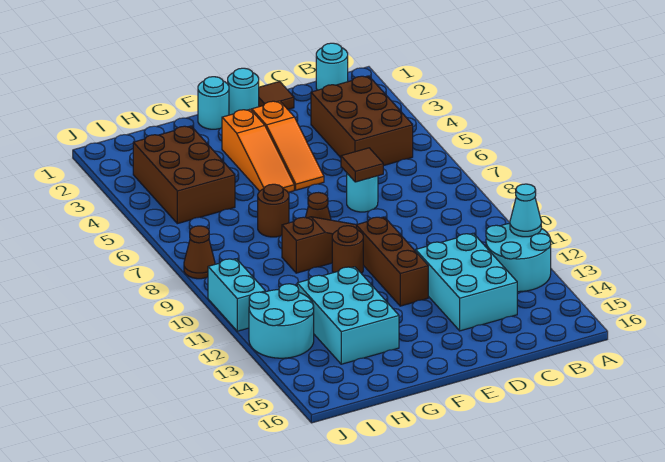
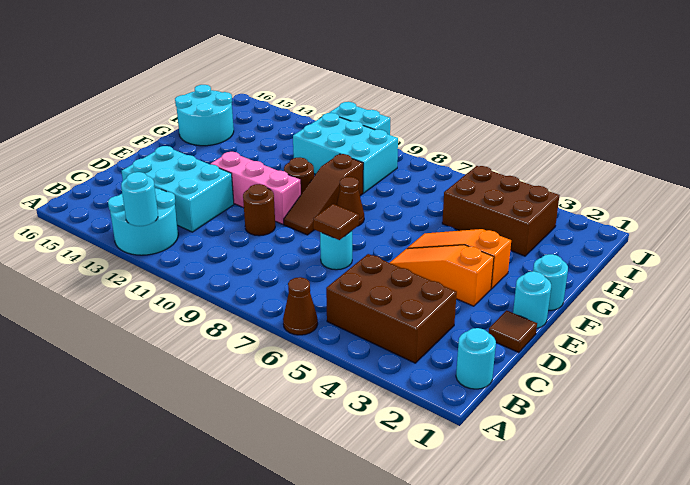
cyan cone A12 level 2 -> cyan round brick A12 level 2
brown brick E10:E12 level 1 -> pink brick E10:E12 level 1
brown round brick G7 level 1 -> brown round brick D10 level 1
cyan brick G12:H14 level 1 -> cyan brick H9:I11 level 1
cyan round brick I12:J13 level 1 -> cyan round brick G15:H16 level 1
brown cone J8 level 1 -> brown cone A6 level 1

